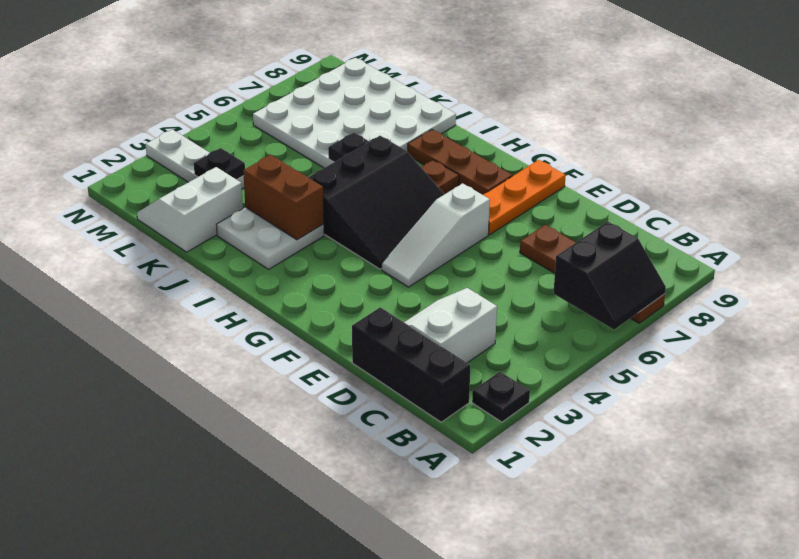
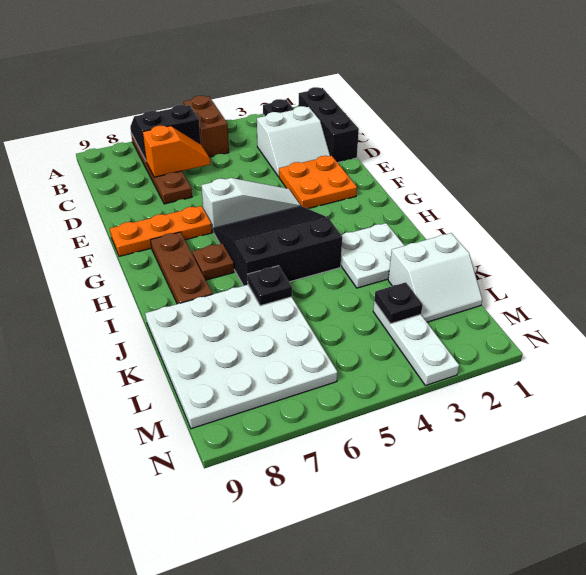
none -> orange slope C6:C7 level 2 top 7
none -> orange plate E2:F3 level 1
brown brick I3:J3 level 2 -> brown brick A5:B5 level 1

